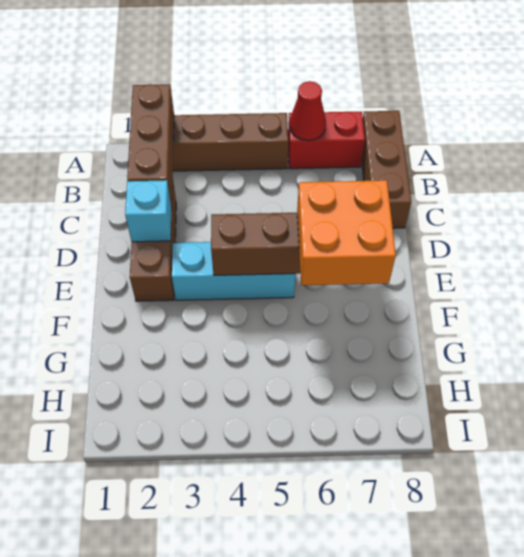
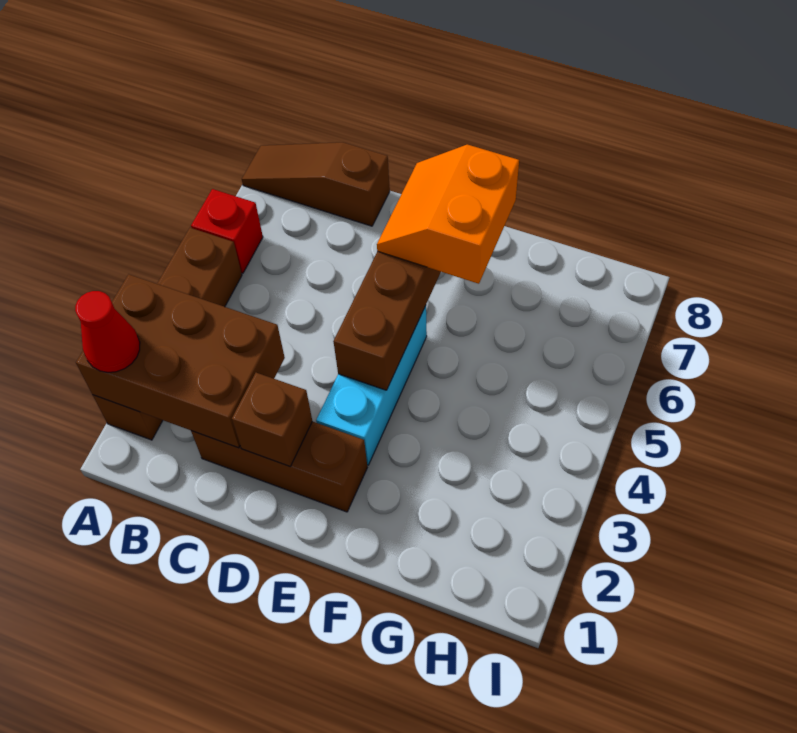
brown brick A2:C2 level 2 -> brown brick A2:C3 level 2
red brick A6:A7 level 1 -> red brick A6 level 1
red cone A6 level 2 -> red cone A2 level 3
brown brick A8:C8 level 1 -> brown slope A8:C8 level 1 top C
cyan brick D2 level 2 -> brown brick D2 level 2
orange brick E6:F7 level 3 -> orange slope E6:F7 level 3 top F

